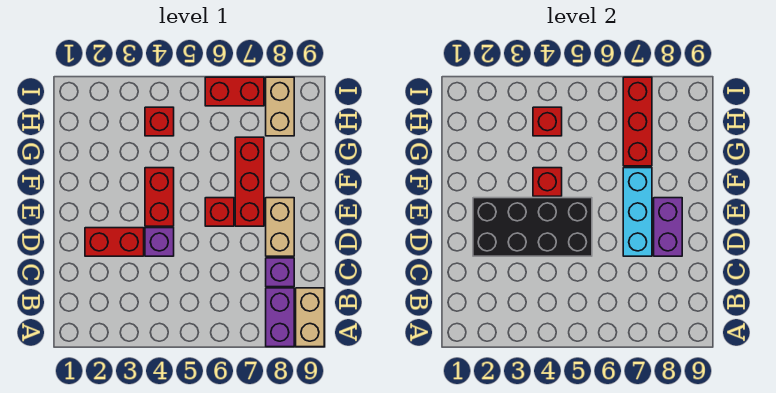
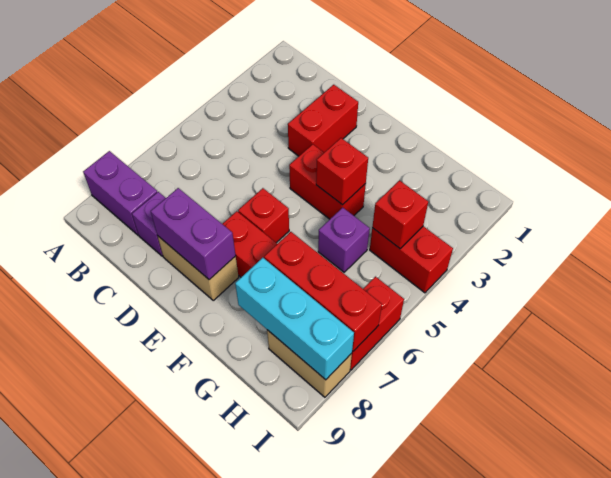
tan brick A9:B9 level 1 -> none
black brick D2:E5 level 2 -> none
purple brick D4 level 1 -> purple brick G5 level 1
cyan brick D7:F7 level 2 -> cyan brick G8:I8 level 2
red brick H4 level 1 -> red brick H4:I4 level 1

